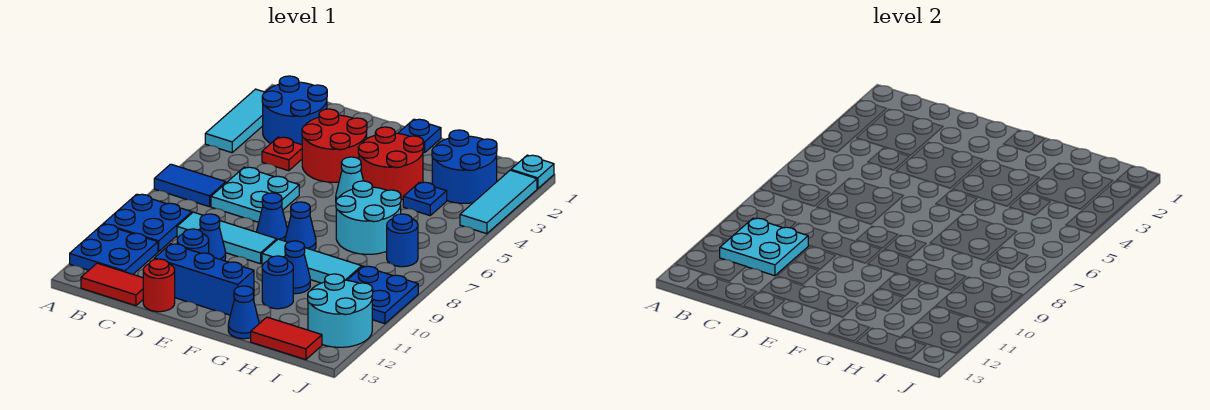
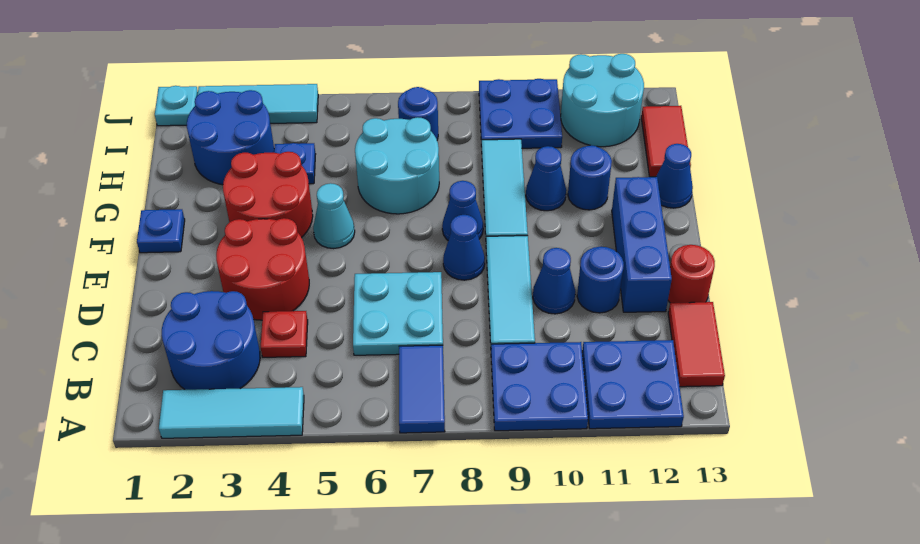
cyan plate B10:C11 level 2 -> none

